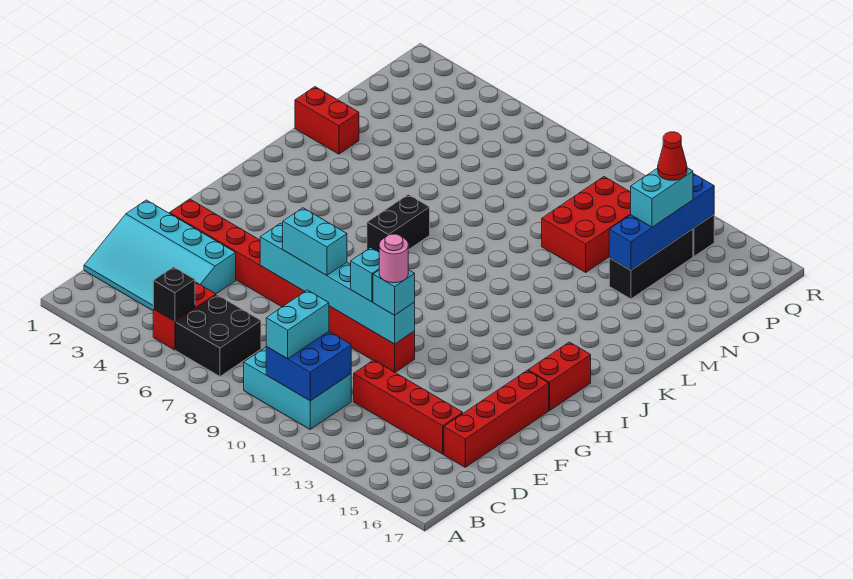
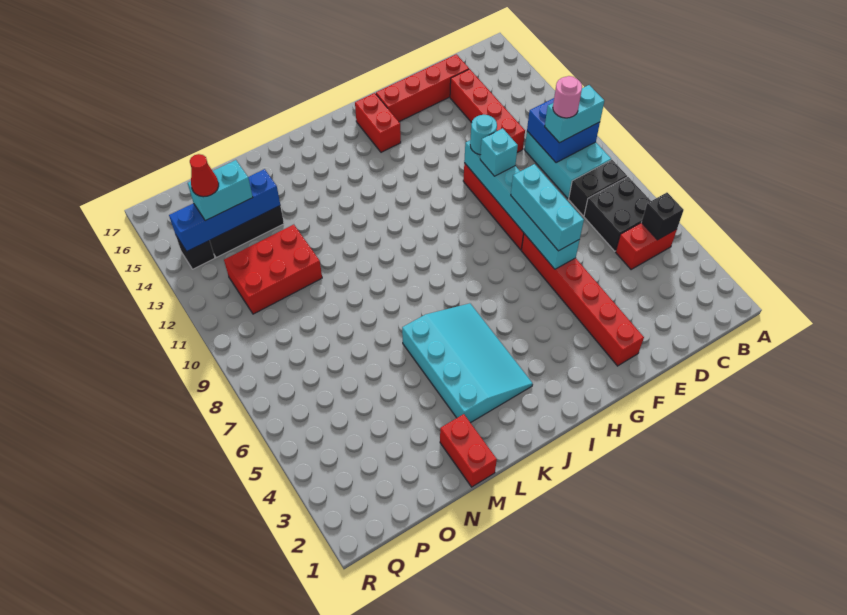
cyan slope C1:E4 level 1 top E -> cyan slope J3:L6 level 1 top L
cyan brick F7:F8 level 3 -> cyan brick F6:F8 level 3
cyan brick F11 level 3 -> cyan round brick F11 level 3
pink round brick F11 level 4 -> pink round brick C10 level 4
red brick H16:I16 level 1 -> red brick H15:H16 level 1
black brick J7:K7 level 1 -> black brick B8:C8 level 1

